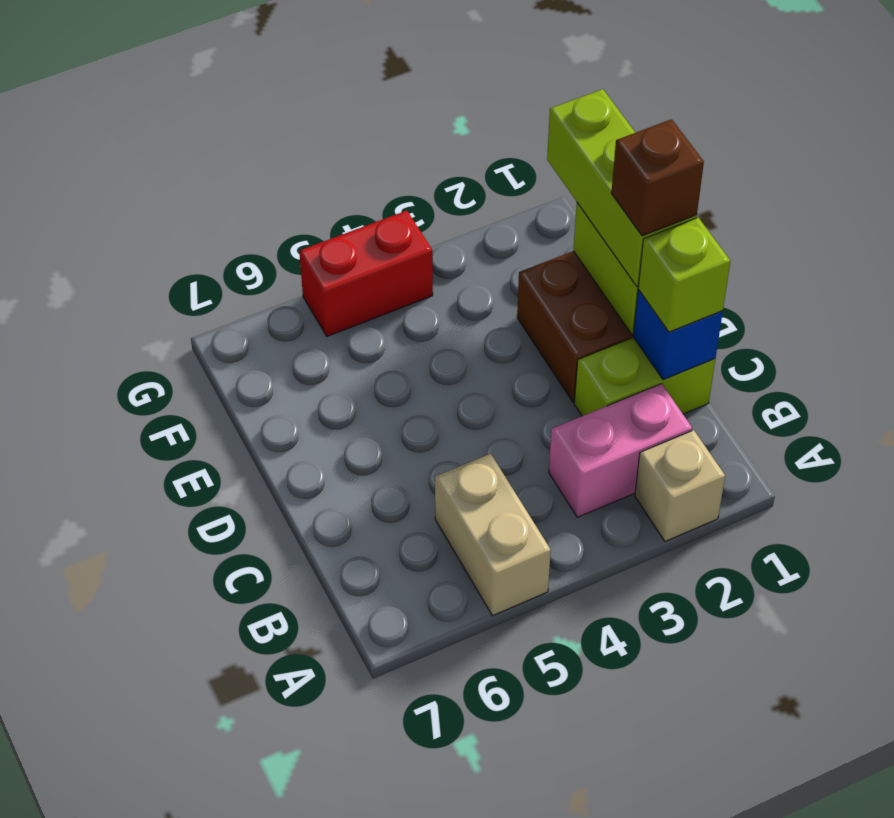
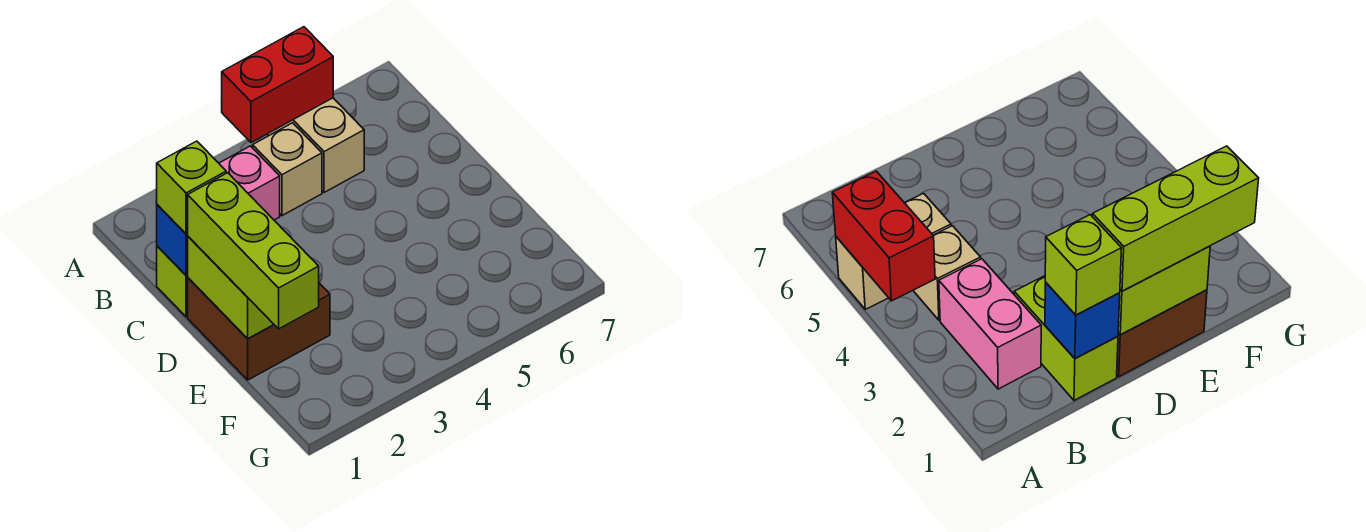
tan brick A2 level 1 -> tan brick B4 level 1
brown brick D1 level 4 -> none
red brick G4:G5 level 1 -> red brick A4:A5 level 2

